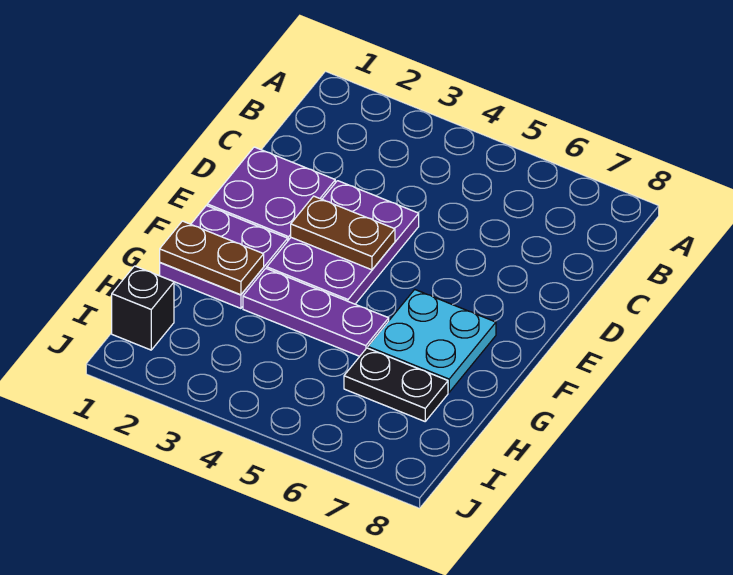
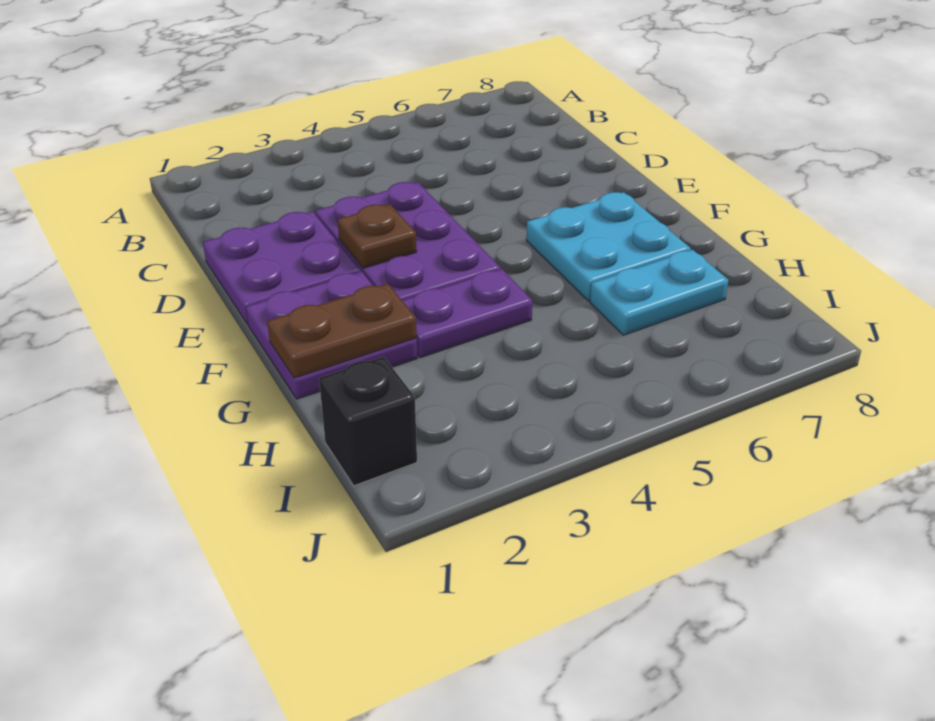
brown plate E3:E4 level 2 -> brown plate E3 level 2
purple plate G3:G5 level 1 -> purple plate G3:G4 level 1
black plate H6:H7 level 1 -> cyan plate H6:H7 level 1

